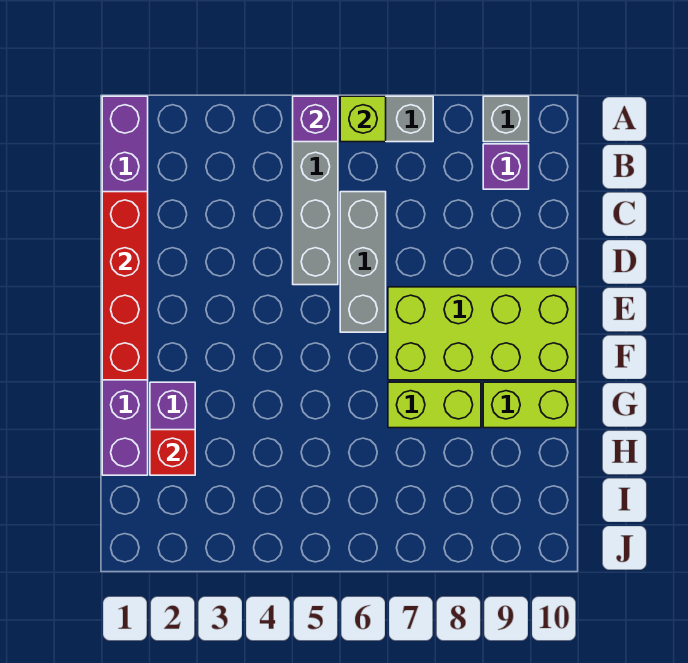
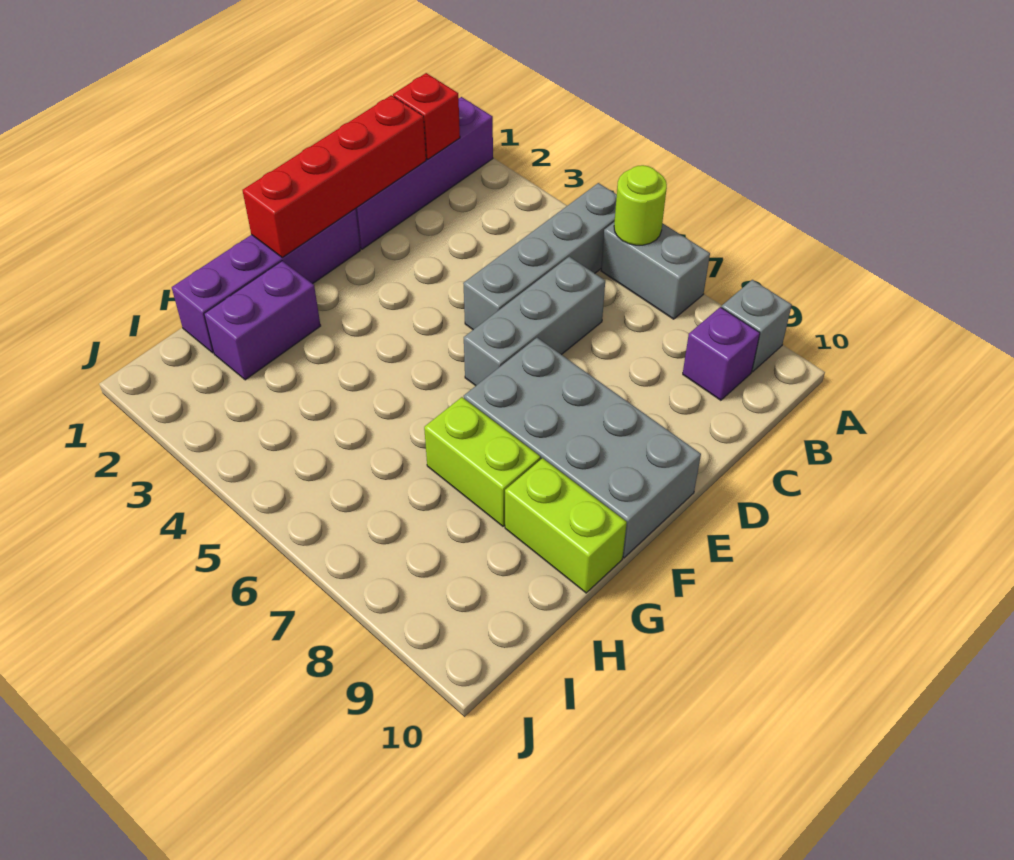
purple brick A5 level 2 -> none
lime brick A6 level 2 -> lime round brick A6 level 2
lime brick E7:F10 level 1 -> grey brick E7:F10 level 1
red brick H2 level 2 -> red brick B1 level 2

